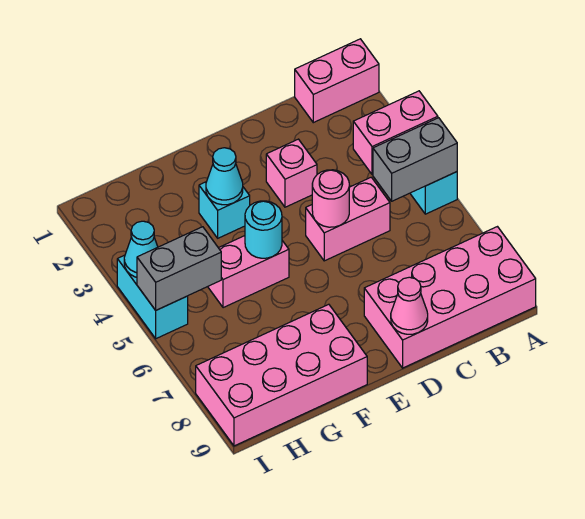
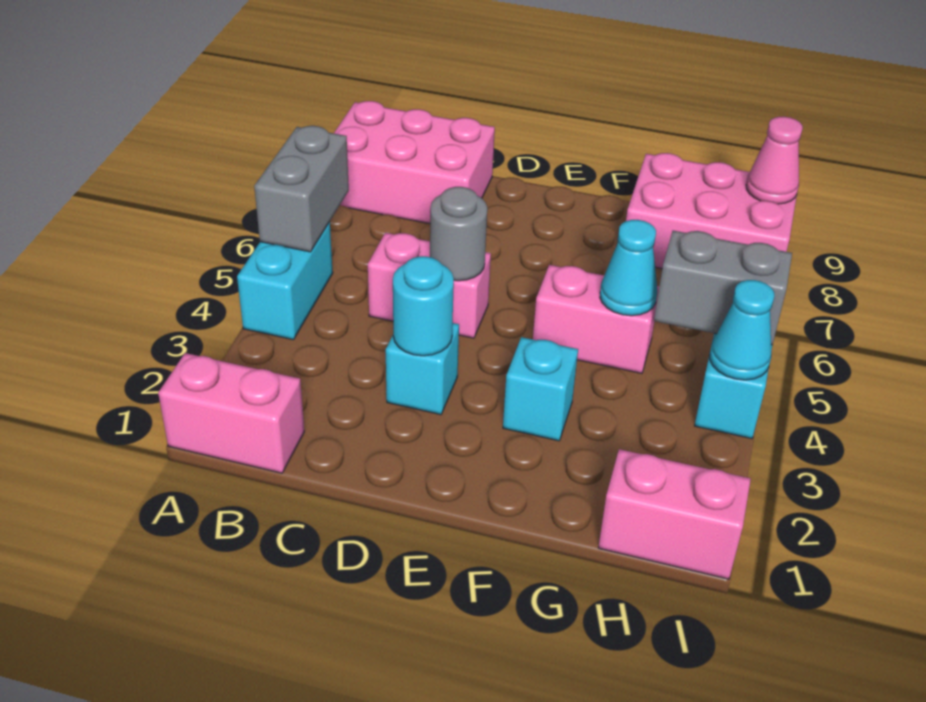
pink brick A4:B4 level 2 -> pink brick H1:I1 level 1
grey brick A5:B5 level 2 -> grey brick A5:A6 level 2
pink brick A8:D9 level 1 -> pink brick A8:C9 level 1
pink brick D3 level 1 -> cyan brick D3 level 1
pink round brick D5 level 2 -> grey round brick D5 level 2
pink cone D9 level 2 -> pink cone I9 level 2
cyan cone F3 level 2 -> cyan cone G5 level 2
cyan round brick F5 level 2 -> cyan round brick D3 level 2
pink brick F8:I9 level 1 -> pink brick G8:I9 level 1

